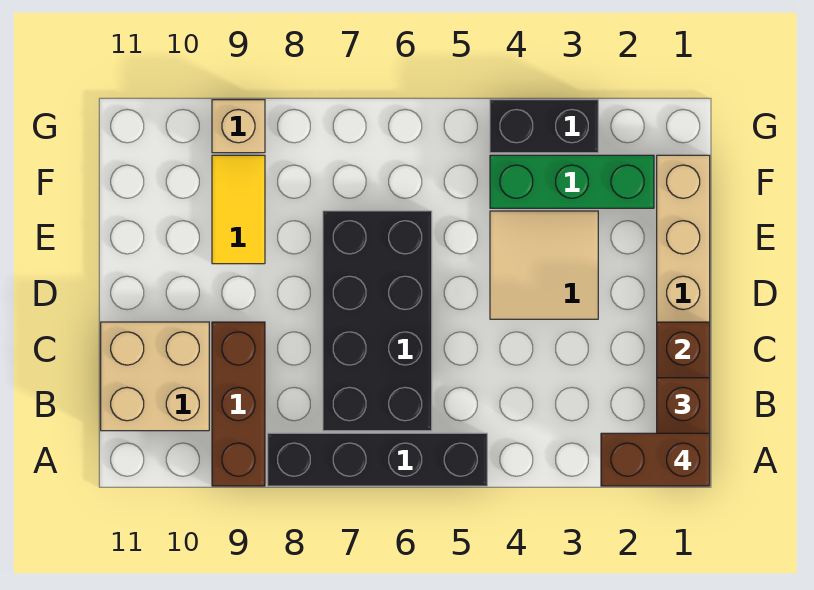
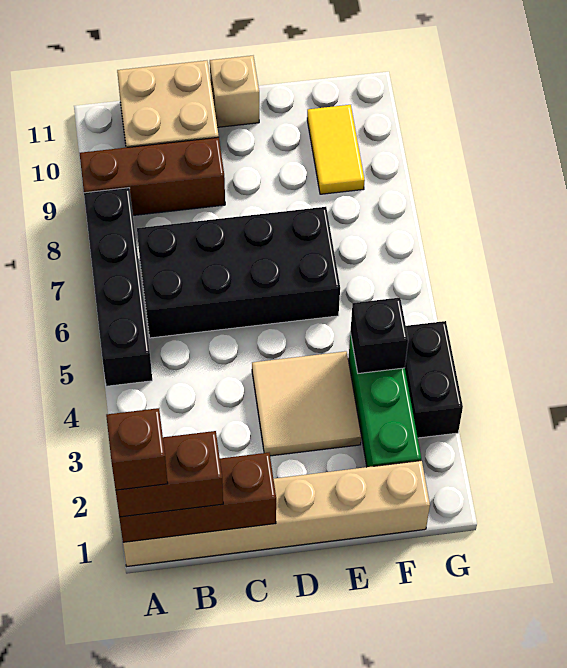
brown brick A1:A2 level 4 -> brown brick A1 level 4
yellow tile E9:F9 level 1 -> yellow tile F9:F10 level 1
none -> black brick F4 level 2
tan brick G9 level 1 -> tan brick D11 level 1

